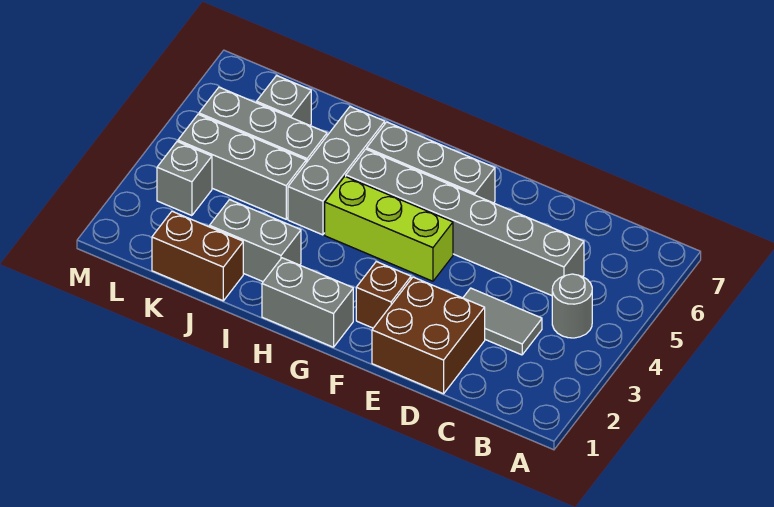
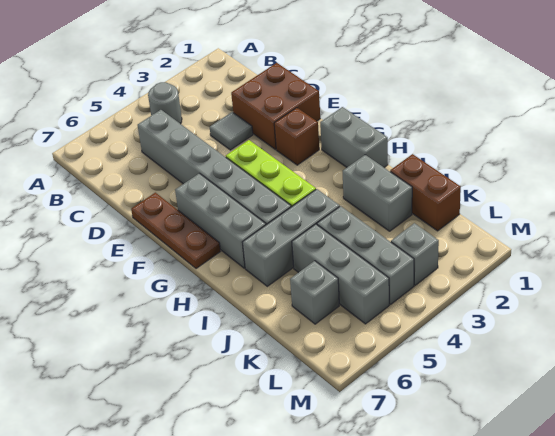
grey tile C3:D3 level 1 -> grey tile D3 level 1
none -> brown plate E7:G7 level 1

